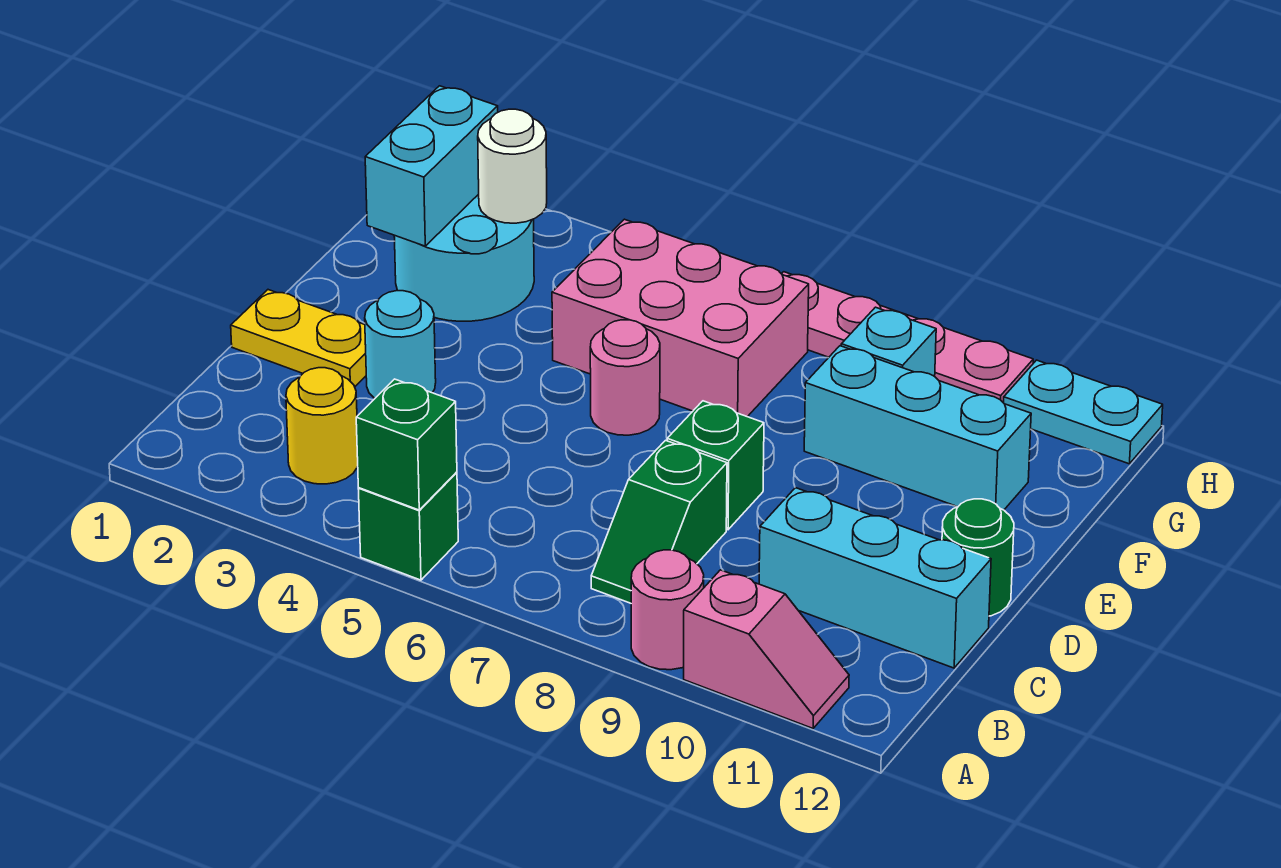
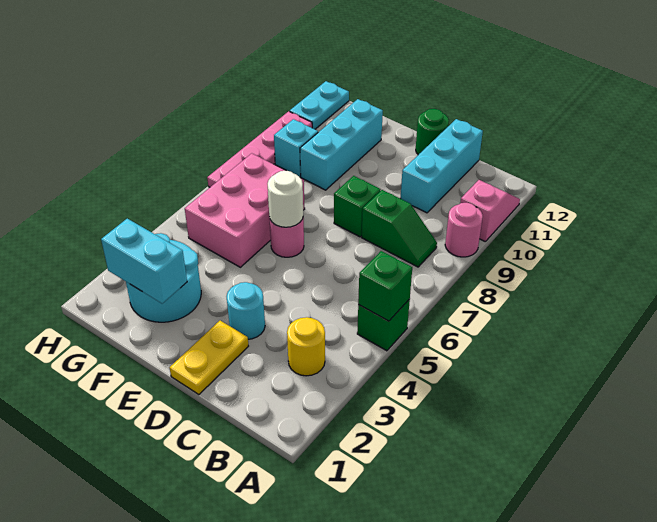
white round brick G3 level 2 -> white round brick E6 level 2

